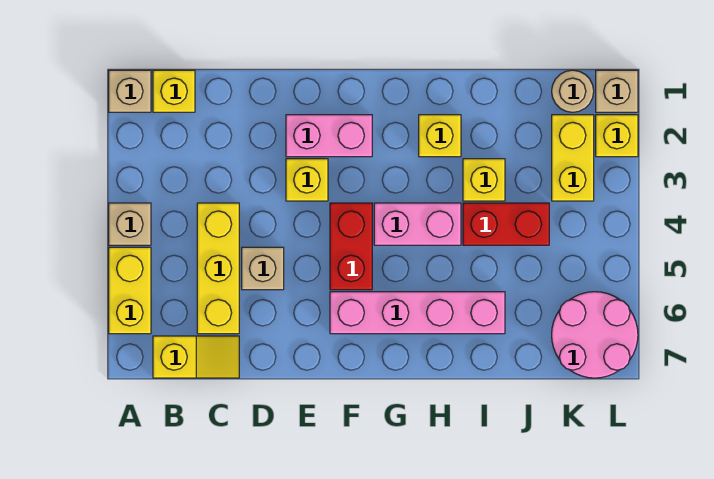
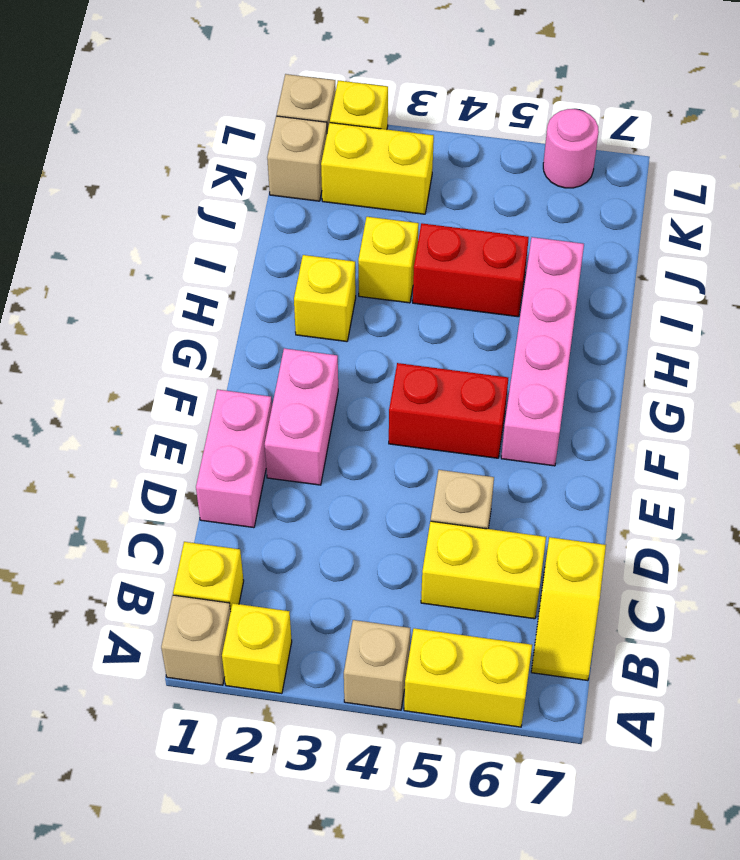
yellow slope B7:C7 level 1 top B -> yellow slope B7:C7 level 1 top C
yellow brick C4:C6 level 1 -> yellow brick C5:C6 level 1
yellow brick E3 level 1 -> yellow brick A2 level 1
pink brick G4:H4 level 1 -> pink brick D1:E1 level 1
red brick I4:J4 level 1 -> red brick I4:I5 level 1
tan round brick K1 level 1 -> tan brick K1 level 1
pink round brick K6:L7 level 1 -> pink round brick L6 level 1

